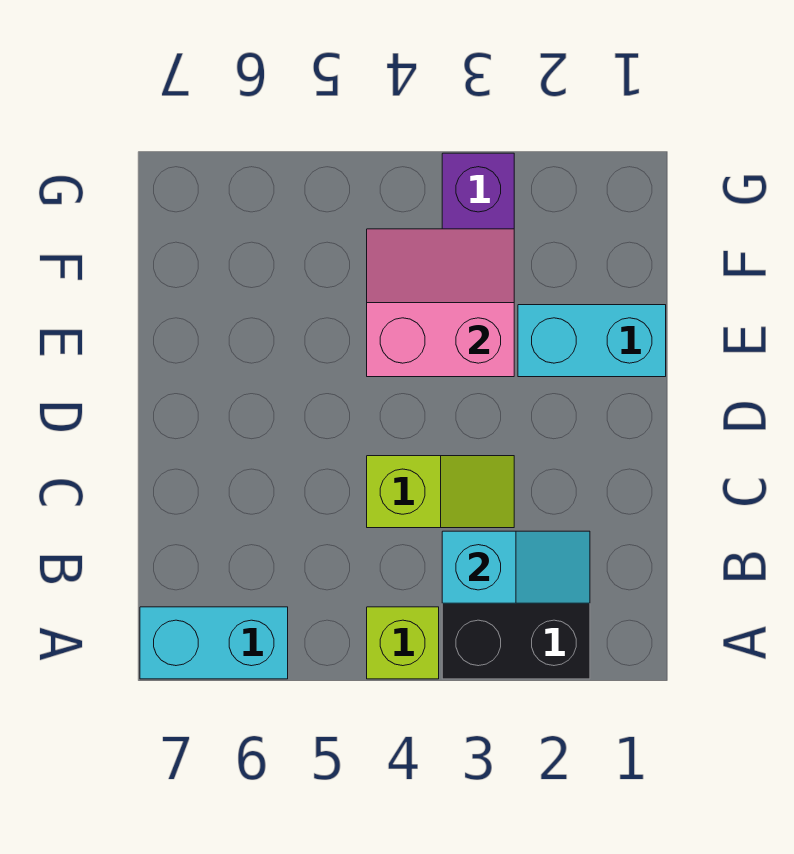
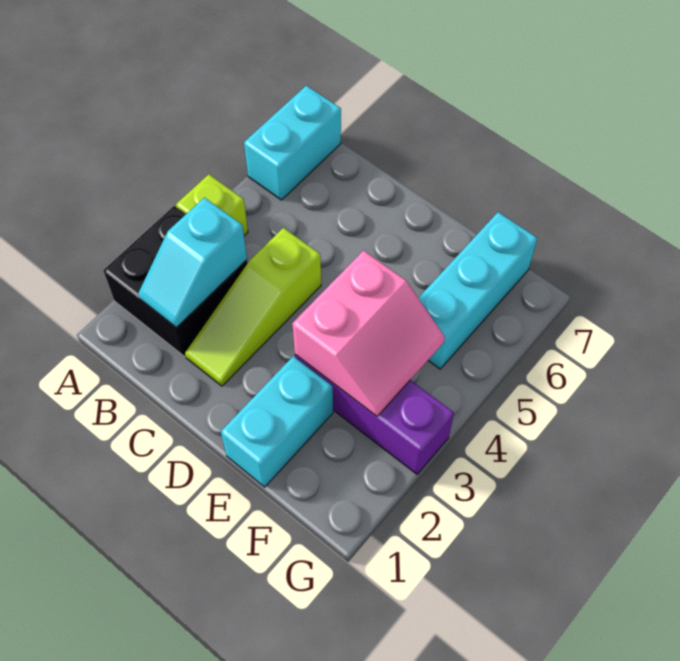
lime slope C3:C4 level 1 top 4 -> lime slope C2:C4 level 1 top 4
none -> cyan brick F5:F7 level 1

